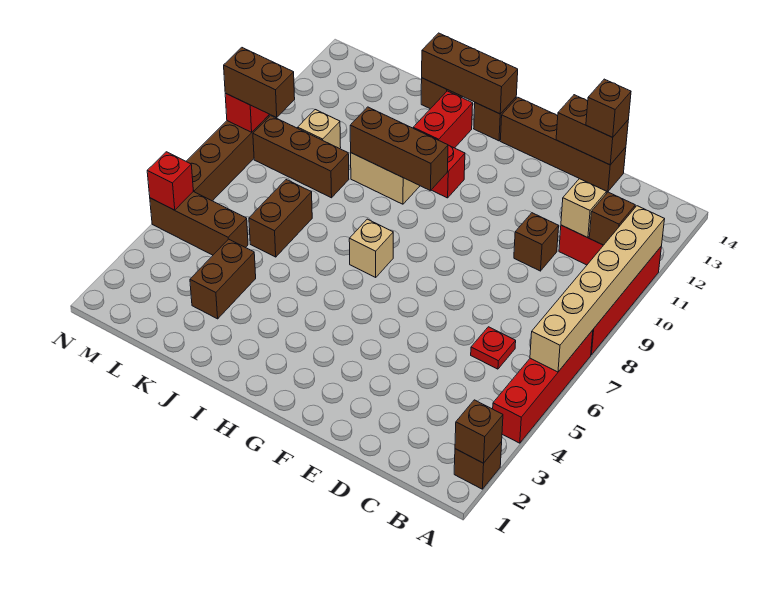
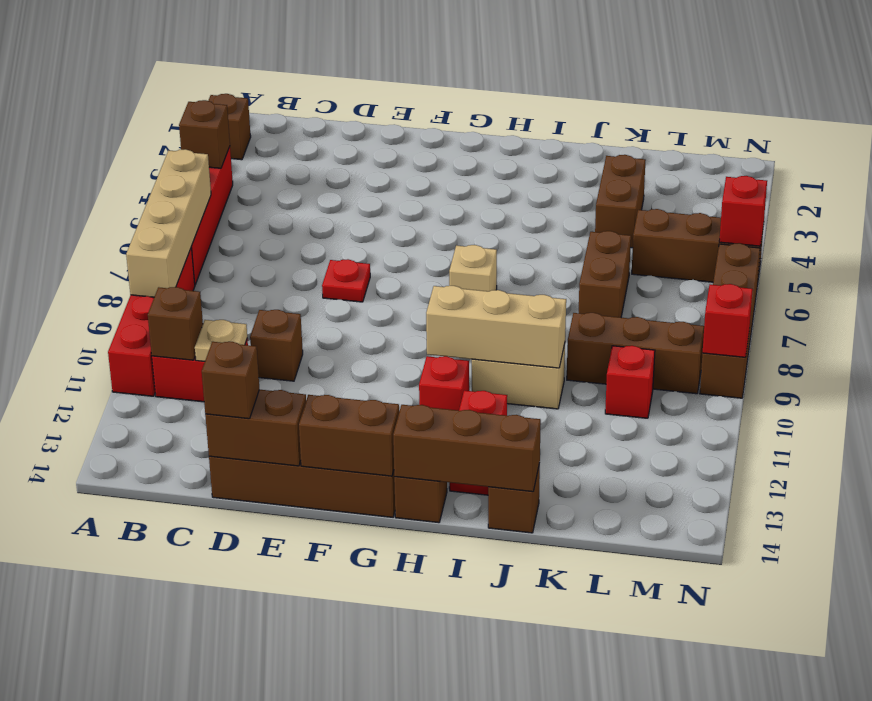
brown brick A2 level 2 -> brown brick A4 level 2
tan brick A6:A11 level 2 -> tan brick A6:A9 level 2
red plate C6 level 1 -> red plate E7 level 1
tan brick C11 level 2 -> tan plate C11 level 2
brown brick H10:J10 level 2 -> tan brick H10:J10 level 2
tan brick L10 level 1 -> red brick L10 level 1
brown brick M9:N9 level 3 -> brown brick F14:G14 level 2

